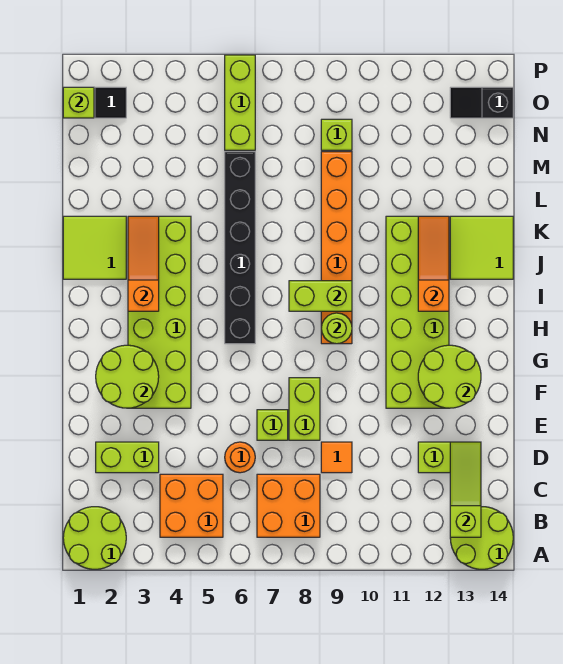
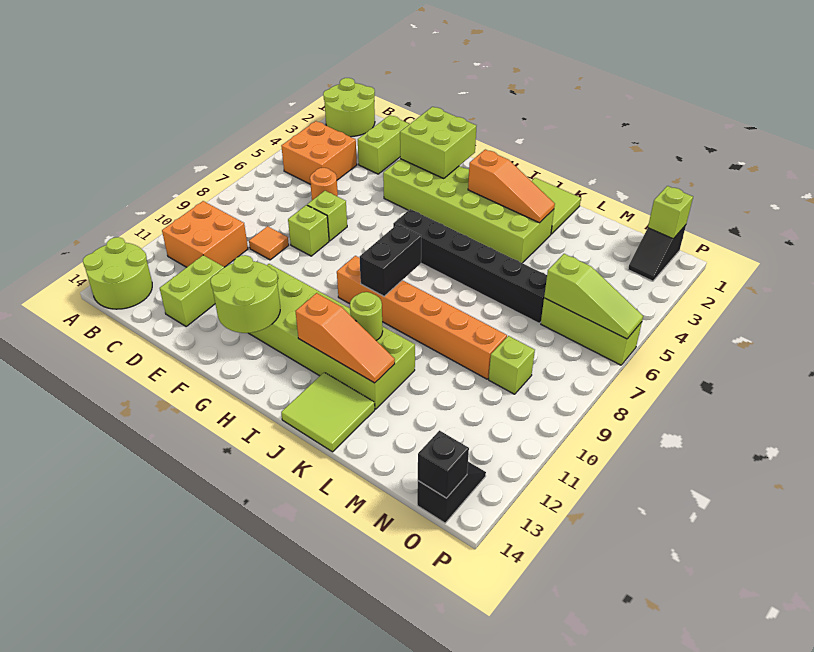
orange brick B7:C8 level 1 -> orange brick B10:C11 level 1
lime slope B13:D13 level 2 top B -> lime slope N6:P6 level 2 top N
lime brick E8:F8 level 1 -> lime brick E8 level 1
lime round brick F2:G3 level 2 -> lime brick F2:G3 level 2
lime round brick H9 level 2 -> lime round brick J11 level 2
lime brick I8:I9 level 2 -> black brick I8:I9 level 2
none -> black brick O14 level 2

